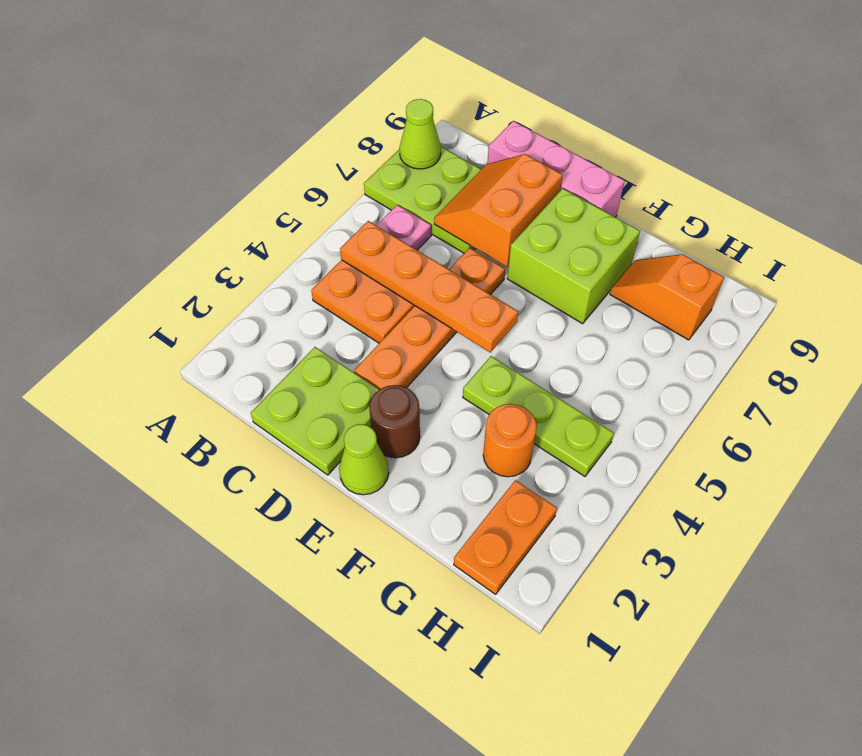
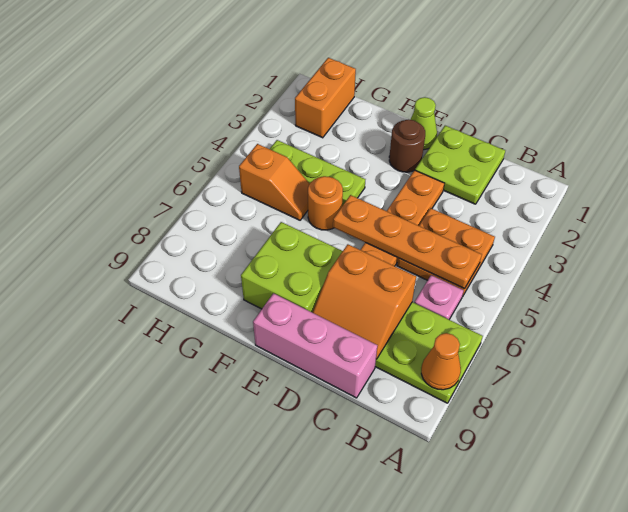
lime cone A8 level 2 -> orange cone A8 level 2
orange slope C7:D8 level 2 top D -> orange slope C7:D8 level 2 top 7
orange round brick G3 level 1 -> orange round brick F5 level 1
orange slope G8:H8 level 1 top H -> orange slope G5:H5 level 1 top H
orange plate H1:H2 level 1 -> orange brick H1:H2 level 1

